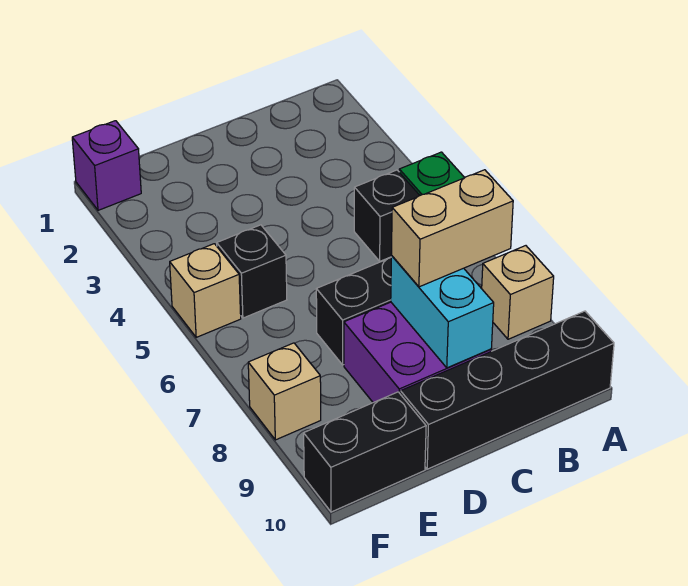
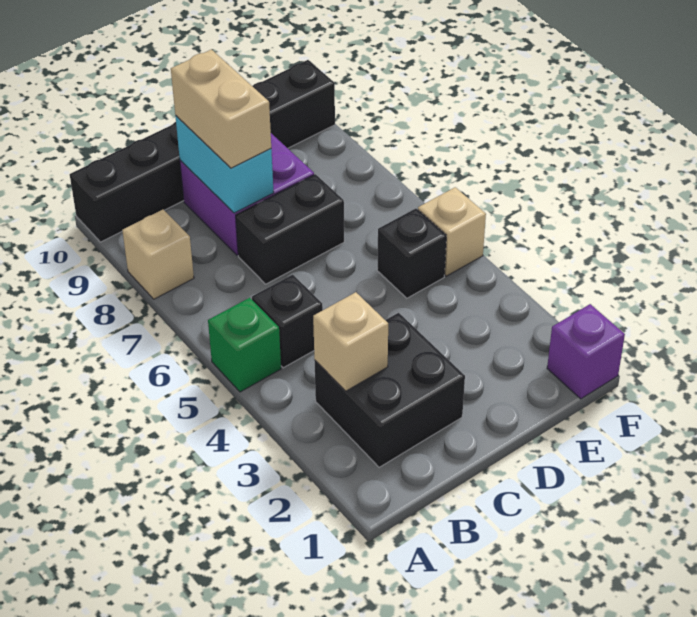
none -> black brick B2:C3 level 1
tan brick B8:C8 level 3 -> tan brick C8:C9 level 3
tan brick F8 level 1 -> tan brick B3 level 2

